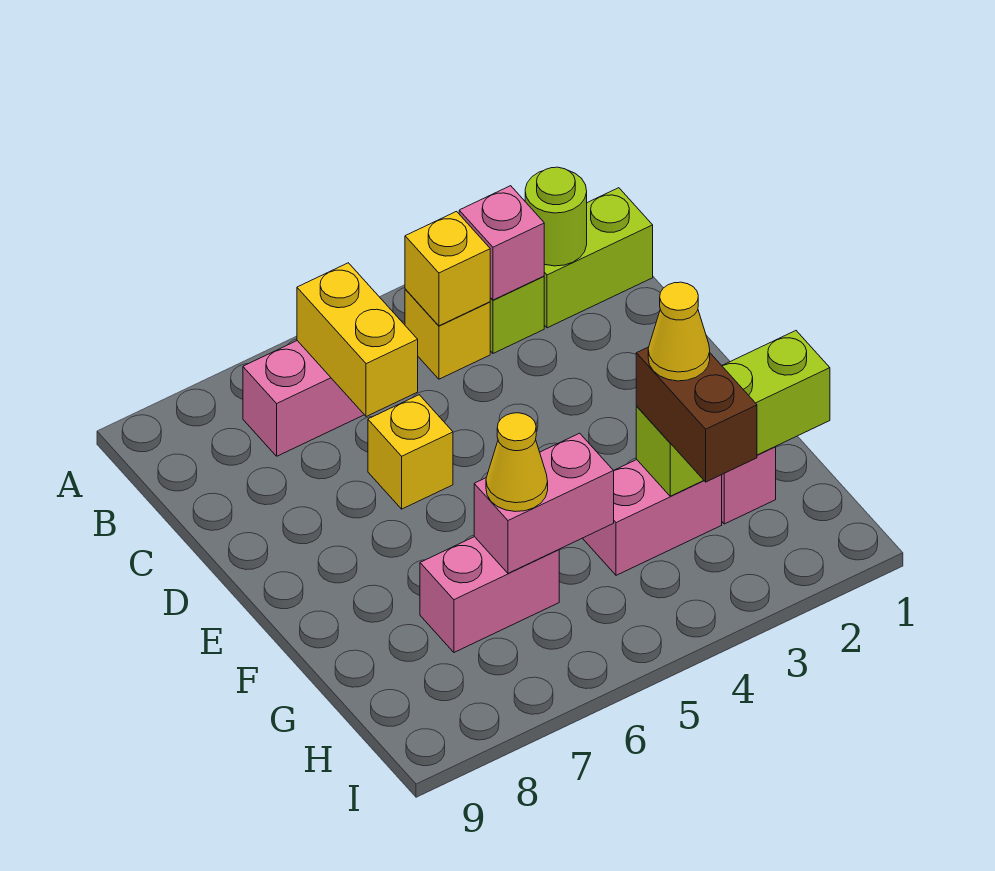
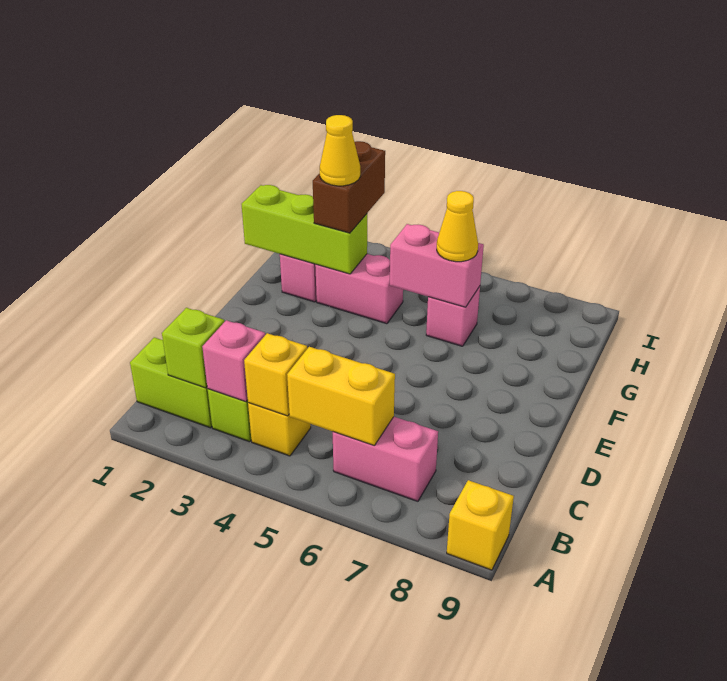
lime round brick B2 level 2 -> lime brick B2 level 2
yellow brick B6:C6 level 2 -> yellow brick B5:B6 level 2
yellow brick D6 level 1 -> yellow brick A9 level 1
pink brick G6:G7 level 1 -> pink brick G6 level 1

